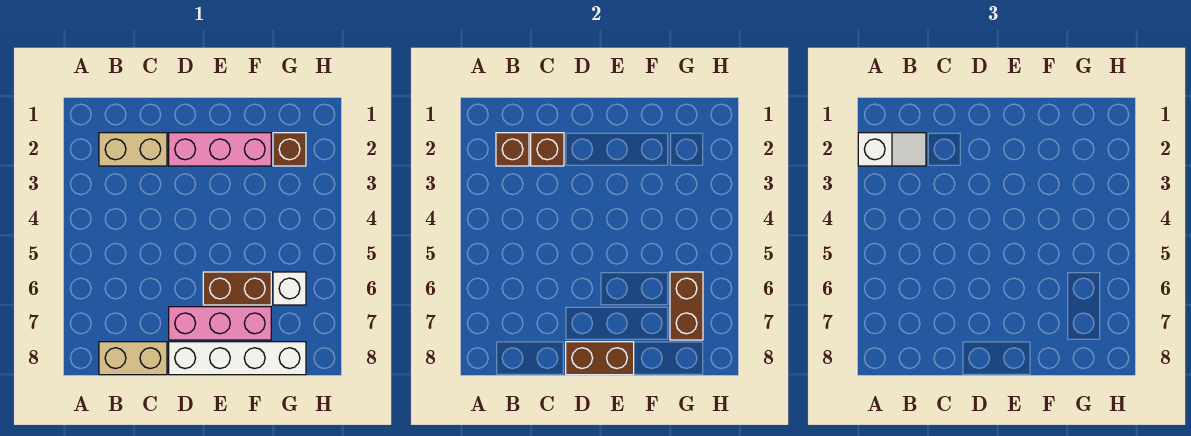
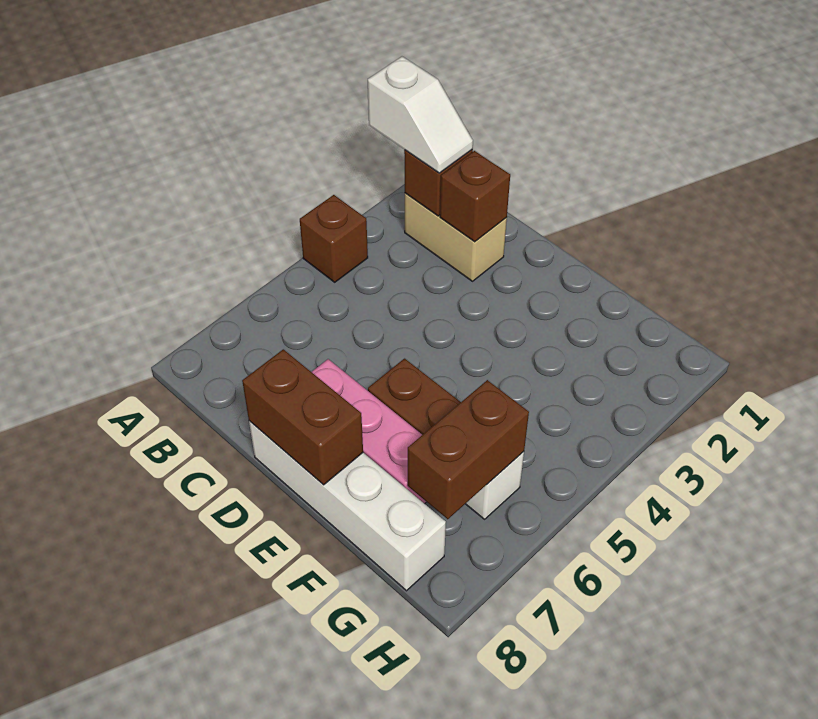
tan brick B8:C8 level 1 -> none
pink brick D2:F2 level 1 -> none
brown brick G2 level 1 -> brown brick A4 level 1

